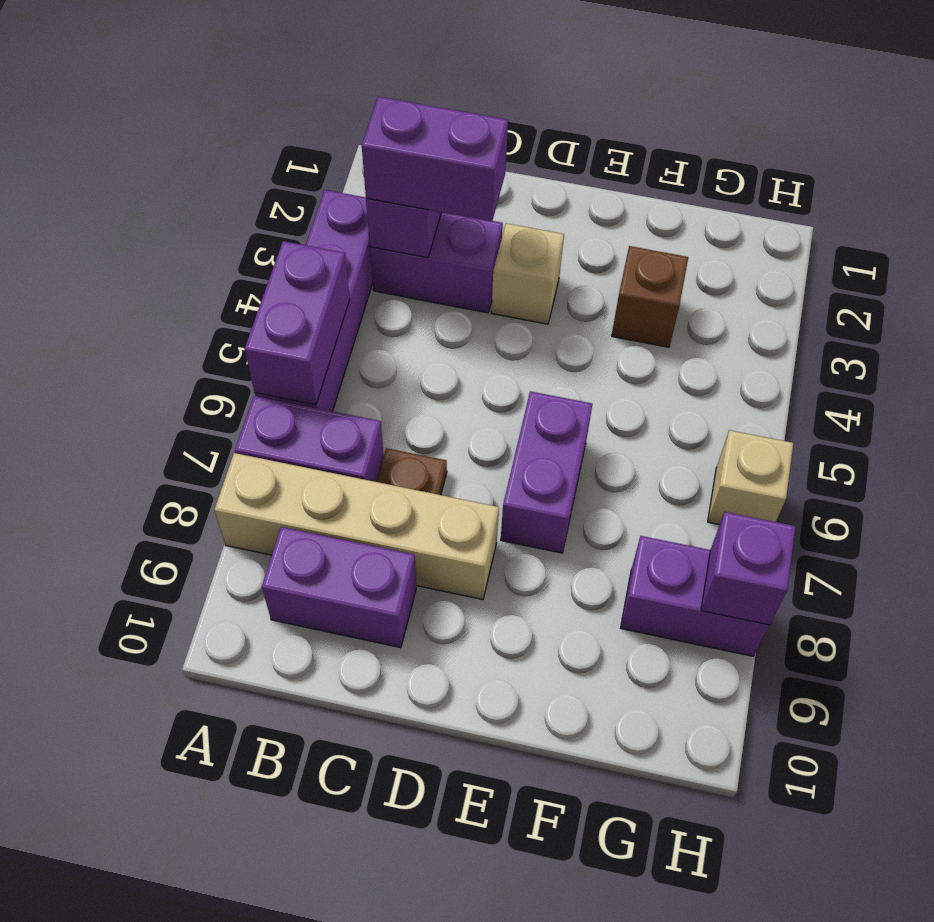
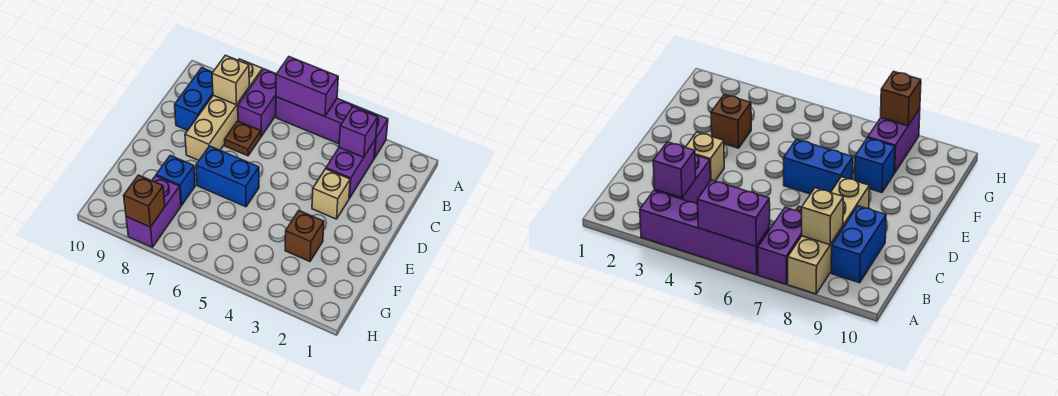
purple brick B3:C3 level 3 -> none
purple brick B9:C9 level 1 -> blue brick B9:C9 level 1
purple brick E6:E7 level 1 -> blue brick E6:E7 level 1
none -> blue brick F8 level 1
tan brick H6 level 1 -> tan brick B8 level 2
purple brick H8 level 2 -> brown brick H8 level 2

